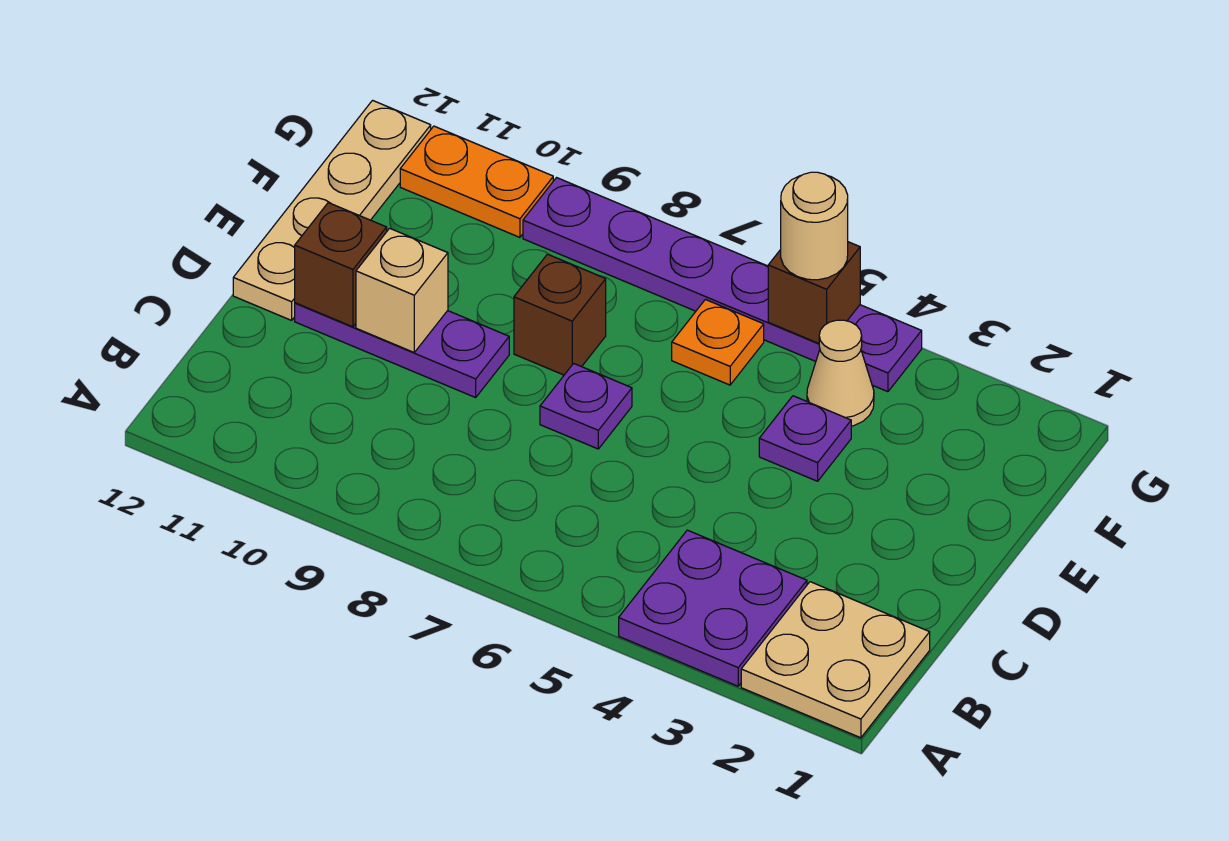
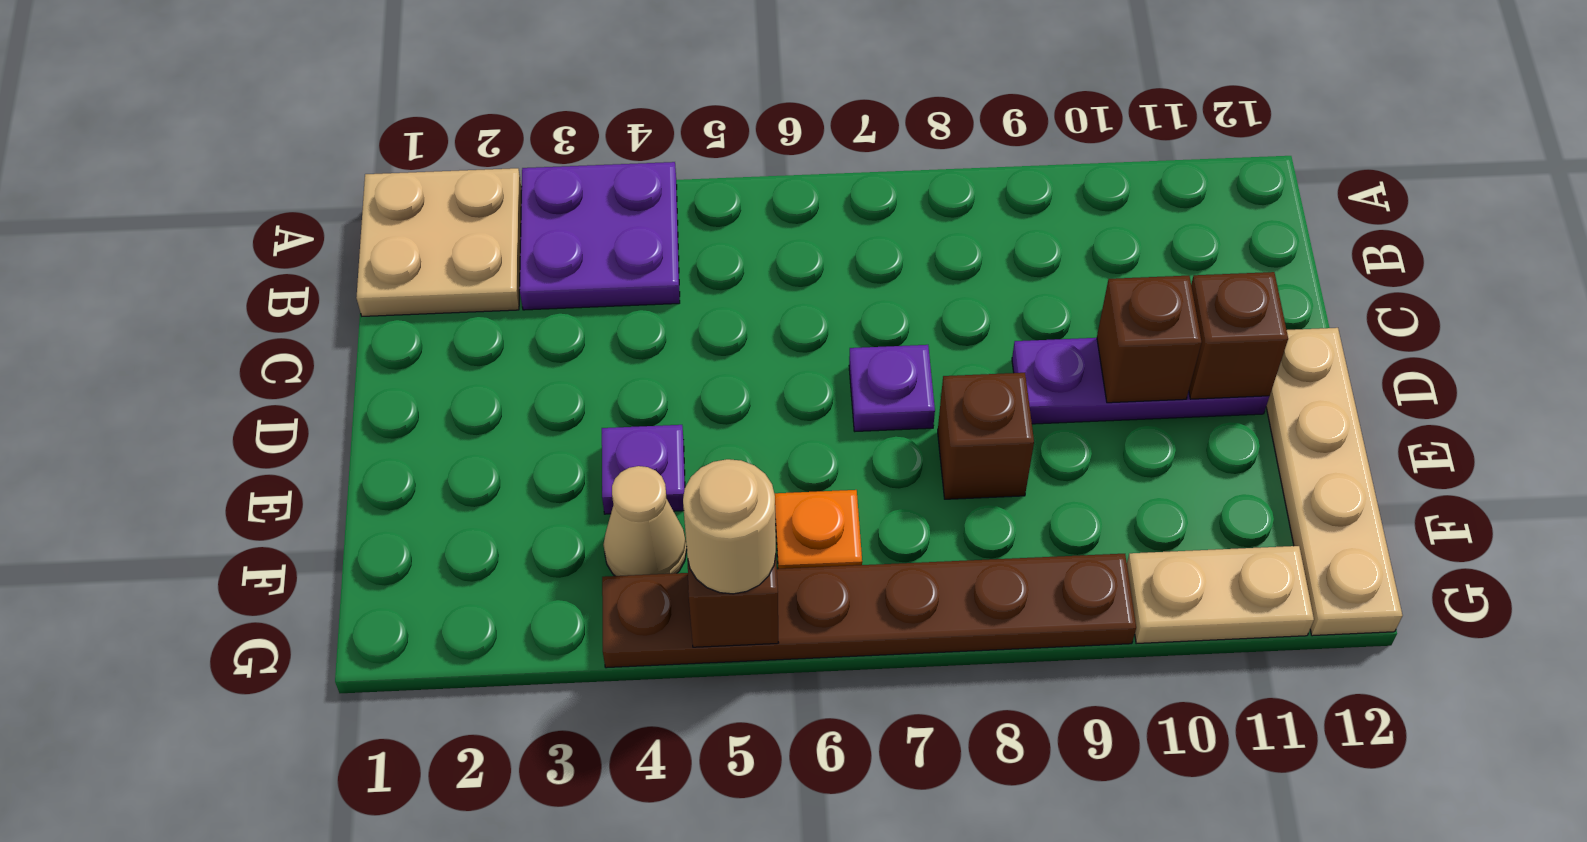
tan brick D10 level 2 -> brown brick D10 level 2
purple plate G4:G9 level 1 -> brown plate G4:G9 level 1
orange plate G10:G11 level 1 -> tan plate G10:G11 level 1

